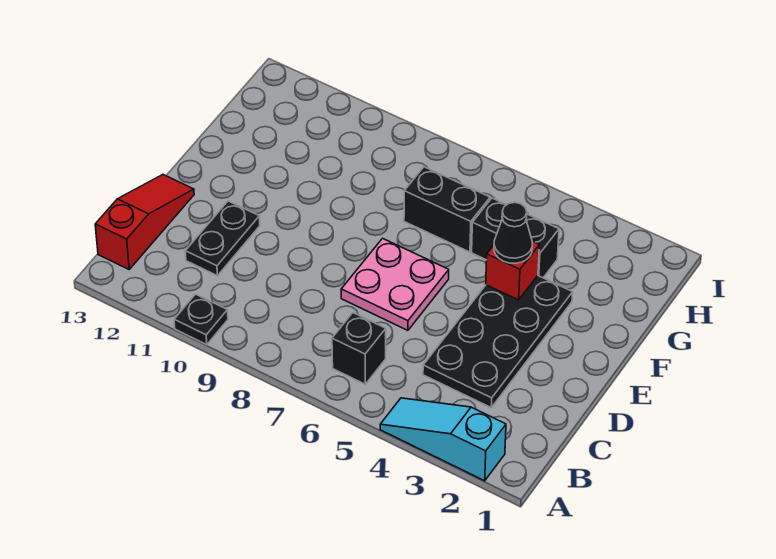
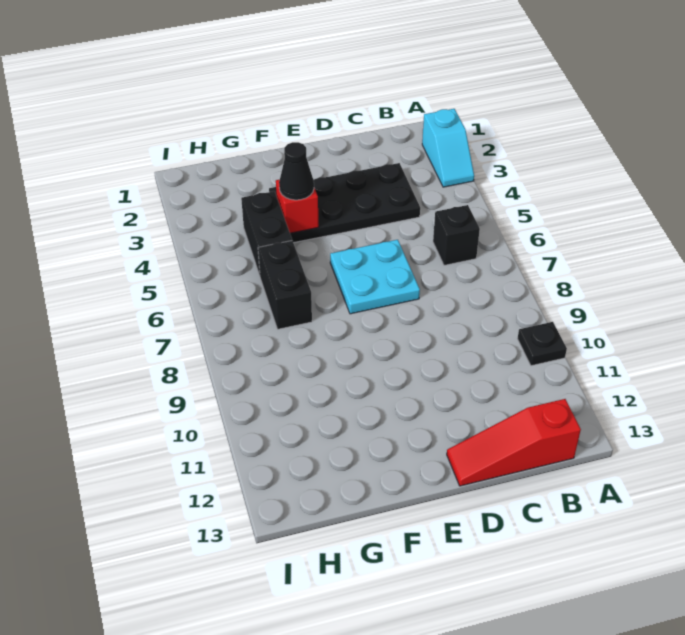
cyan slope A2:A4 level 1 top 2 -> cyan slope A2:A3 level 1 top 2
black plate C11:D11 level 1 -> none
pink plate D6:E7 level 1 -> cyan plate D6:E7 level 1

